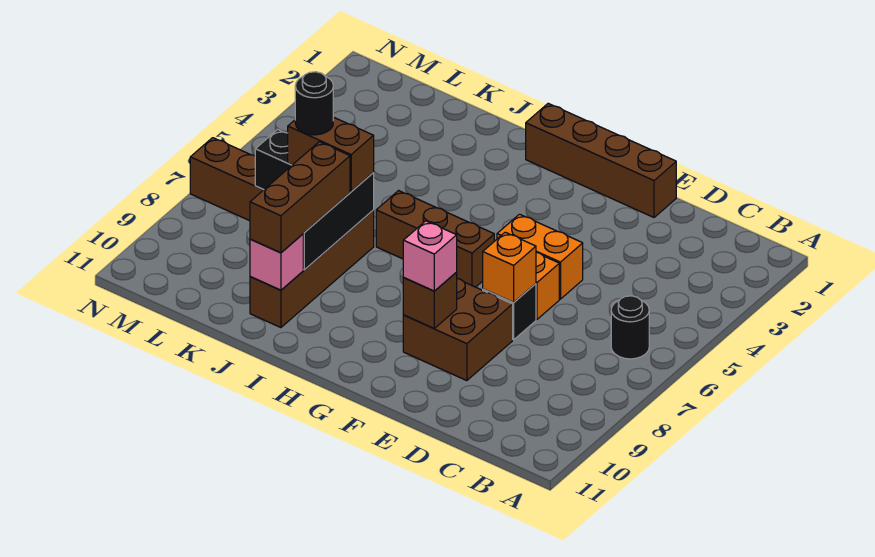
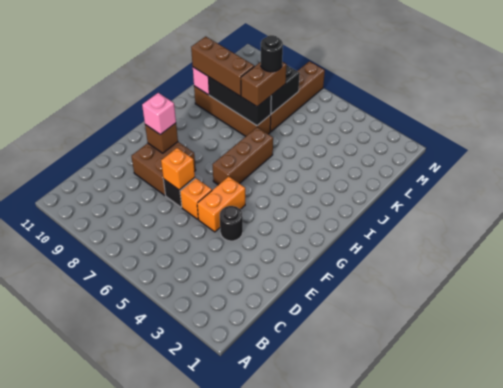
black round brick B6 level 1 -> black round brick E4 level 1
brown brick E1:H1 level 1 -> none

